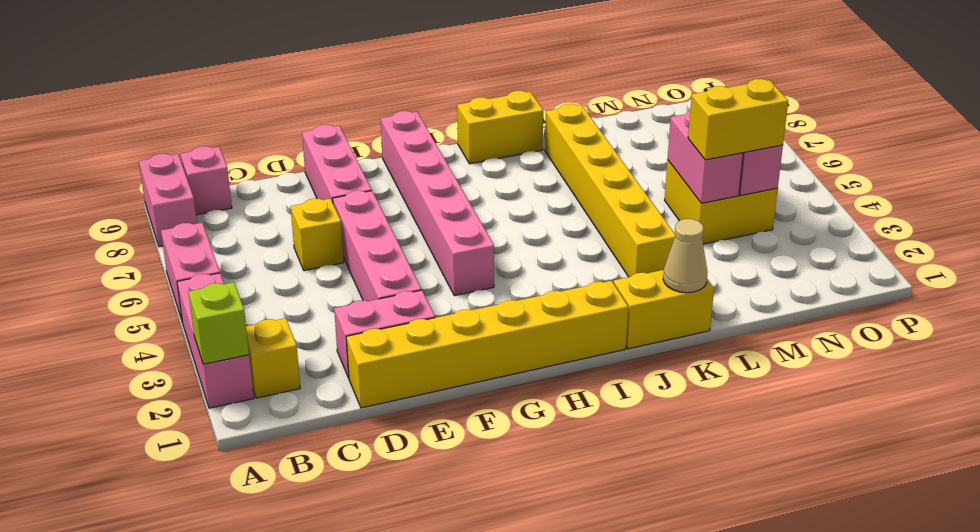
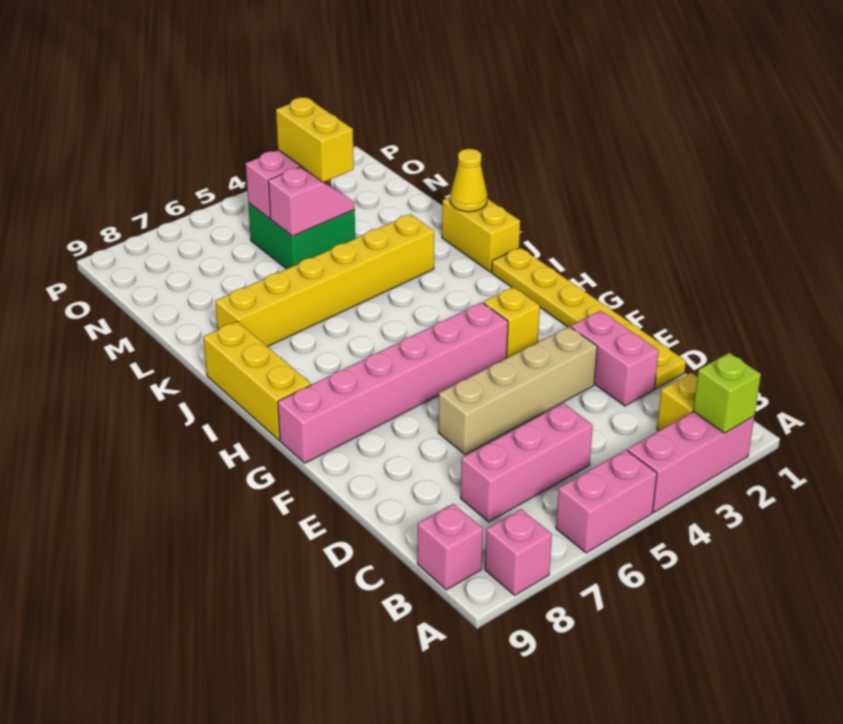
pink brick A8:A9 level 1 -> pink brick A8 level 1
yellow brick D1:I1 level 1 -> yellow plate D1:I1 level 1
yellow brick D6 level 1 -> yellow brick G3 level 1
pink brick E3:E6 level 1 -> tan brick E3:E6 level 1
pink brick E7:E9 level 1 -> pink brick C5:C7 level 1
yellow brick I9:J9 level 1 -> yellow brick H9:J9 level 1
tan cone K1 level 2 -> yellow cone K1 level 2
yellow brick M4:N5 level 1 -> green brick M4:N5 level 1
pink brick M4:M5 level 2 -> pink slope M4:M5 level 2 top 5

